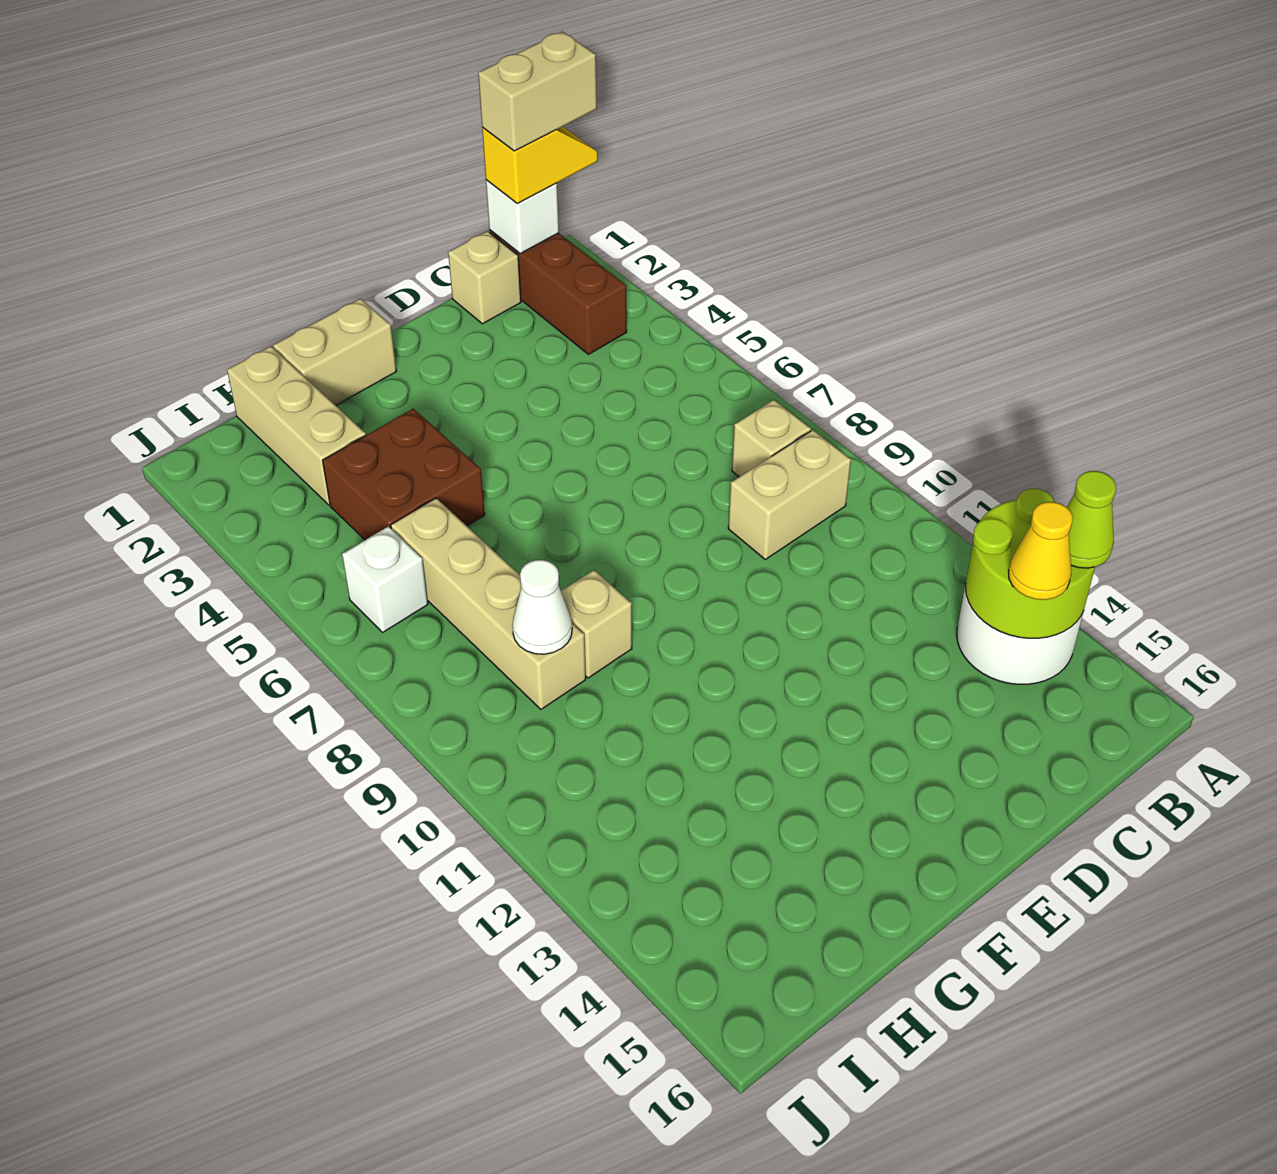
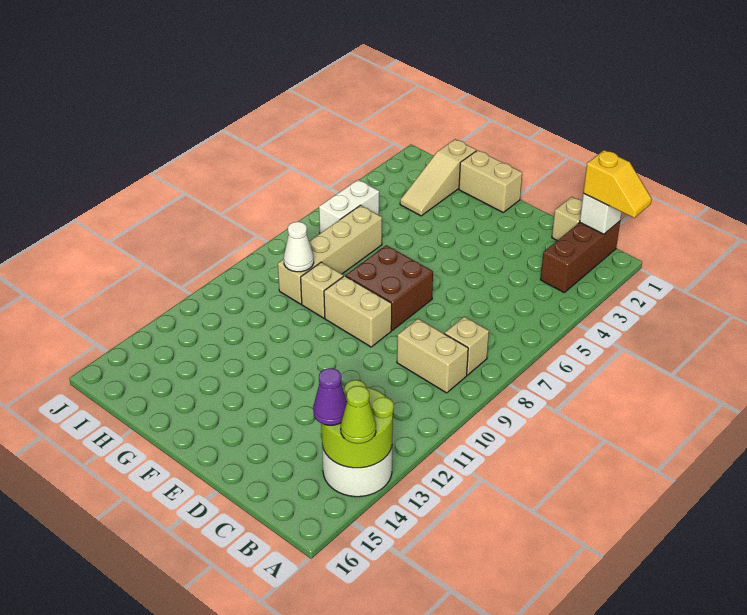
tan brick A1:B1 level 4 -> tan brick E9:F9 level 1
yellow cone B14 level 3 -> purple cone B14 level 3
brown brick G4:H5 level 1 -> brown brick E7:F8 level 1
tan brick H1:H3 level 1 -> tan slope H1:H3 level 1 top 1
white brick I6 level 1 -> white brick I5:I6 level 1

